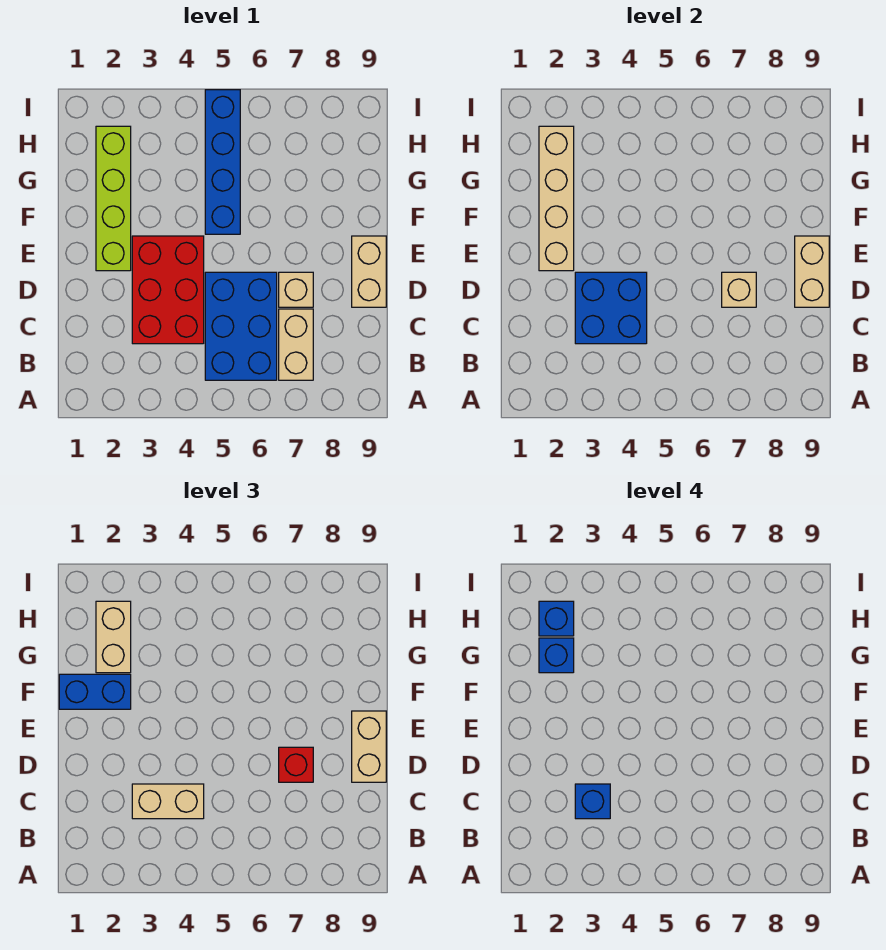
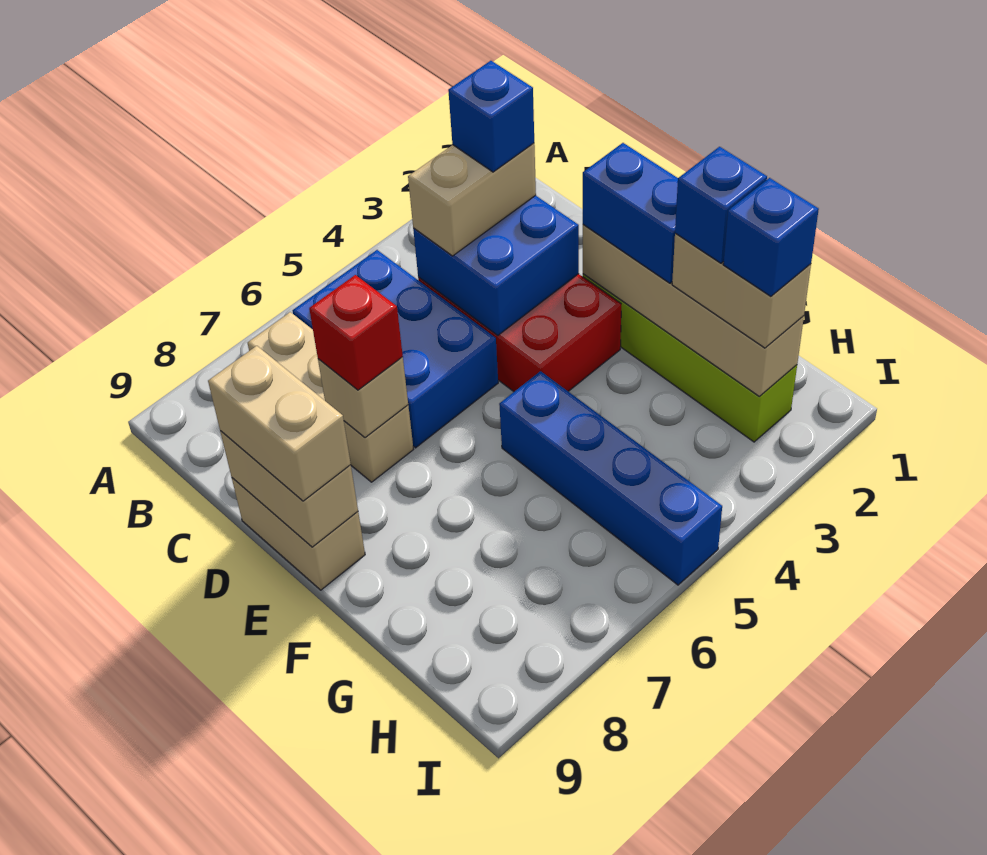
blue brick F1:F2 level 3 -> blue brick E2:F2 level 3

